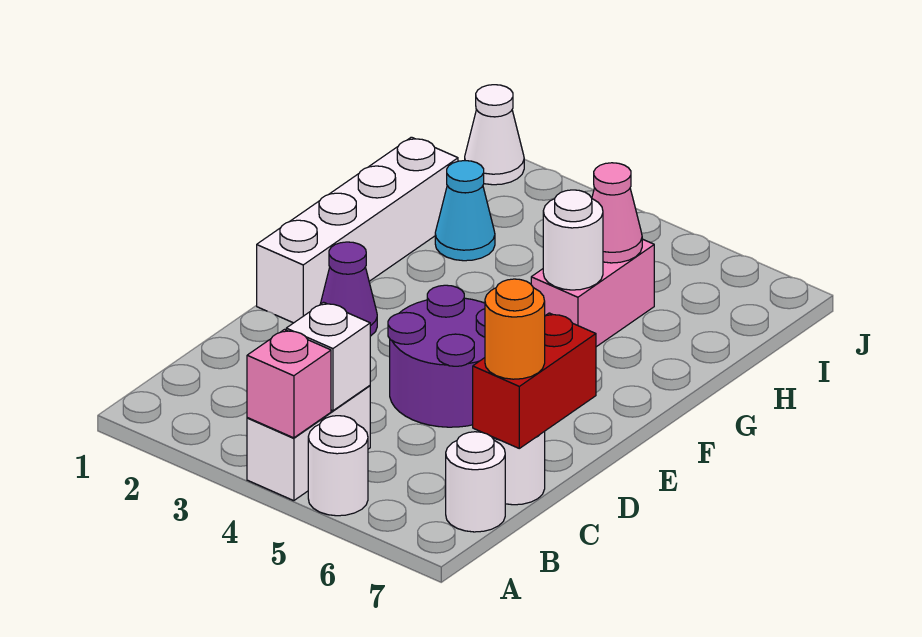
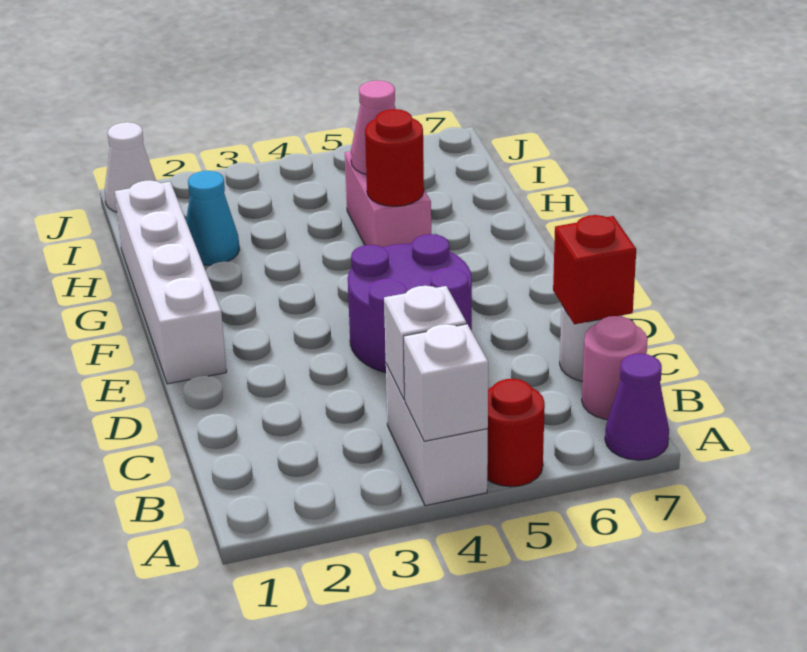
pink brick A4 level 2 -> white brick A4 level 2
white round brick A5 level 1 -> red round brick A5 level 1
white round brick B7 level 1 -> pink round brick B7 level 1
red brick C7:D7 level 2 -> red brick C7 level 2
orange round brick C7 level 3 -> none
purple cone E2 level 1 -> purple cone A7 level 1
white round brick G5 level 2 -> red round brick G5 level 2

